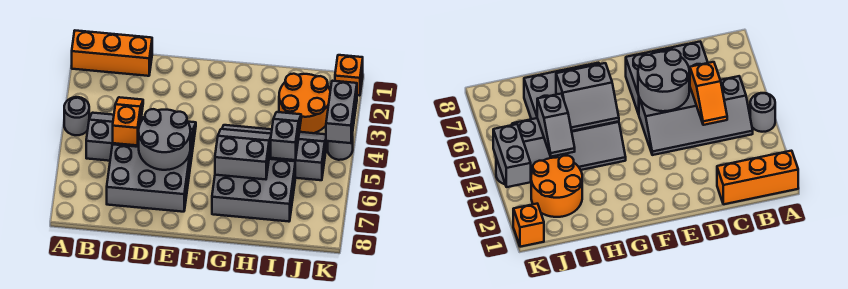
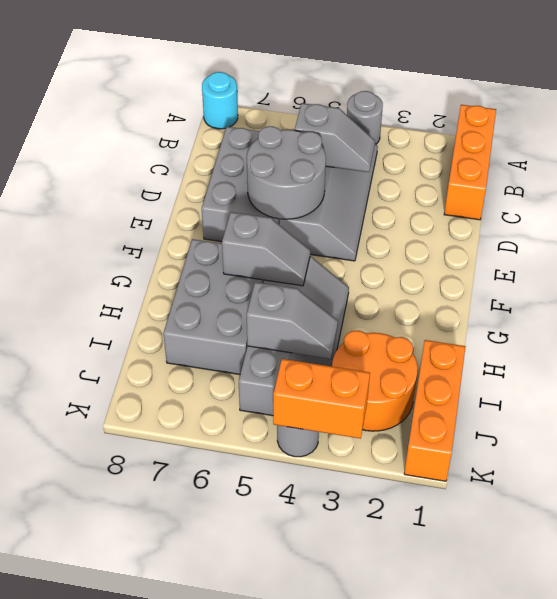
none -> cyan round brick A8 level 1
orange slope C4:C5 level 2 top 5 -> grey slope C4:C5 level 2 top 5
grey slope G5:H6 level 2 top 6 -> grey slope G5:G6 level 2 top 6
orange brick K1 level 1 -> orange brick I1:K1 level 1
grey brick K3:K4 level 2 -> orange brick K3:K4 level 2

